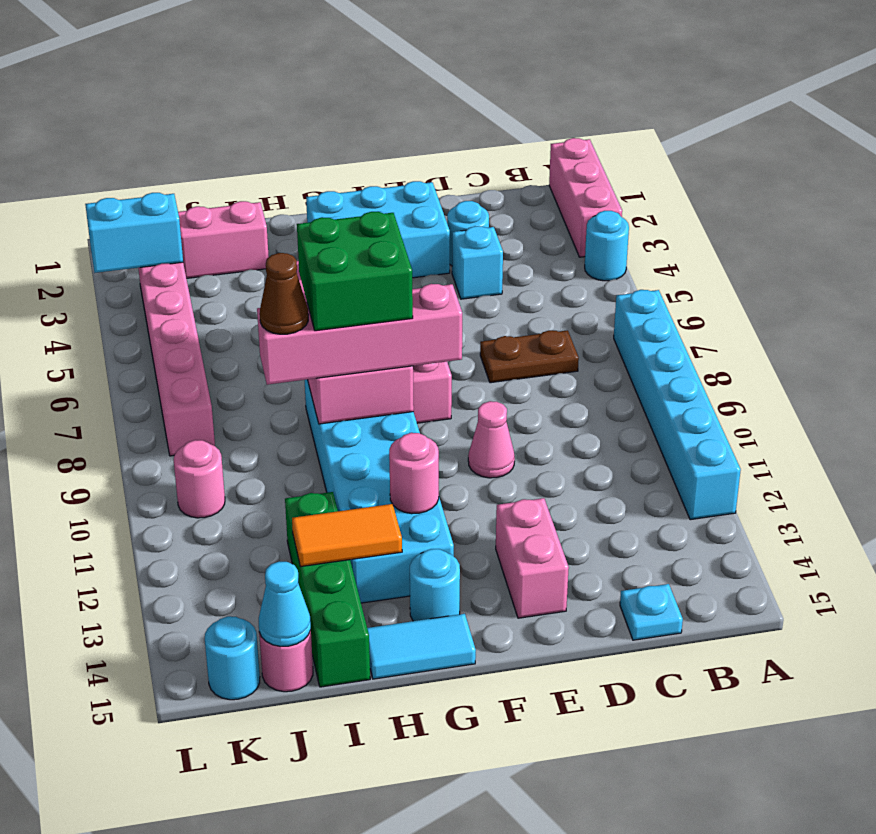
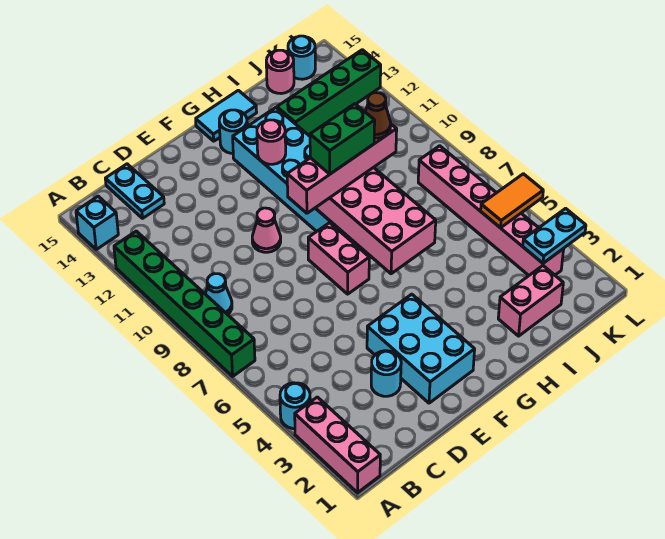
cyan brick A7:A12 level 1 -> green brick A7:A12 level 1
brown plate C7:D7 level 1 -> none
cyan plate C15 level 1 -> cyan plate C14:C15 level 1
cyan brick D4 level 1 -> cyan brick A14 level 1
cyan brick E2:G3 level 1 -> cyan brick E2:F4 level 1
pink brick E13:E14 level 1 -> none
green brick G8:H9 level 4 -> green brick G9:H9 level 4
orange tile H13:I13 level 2 -> orange tile K5:L5 level 2
green brick I12:I15 level 1 -> green brick I13:L13 level 1
cyan cone J15 level 2 -> cyan cone B9 level 1
cyan brick K3:L3 level 2 -> cyan plate K3:L3 level 2
pink round brick K10 level 1 -> none

